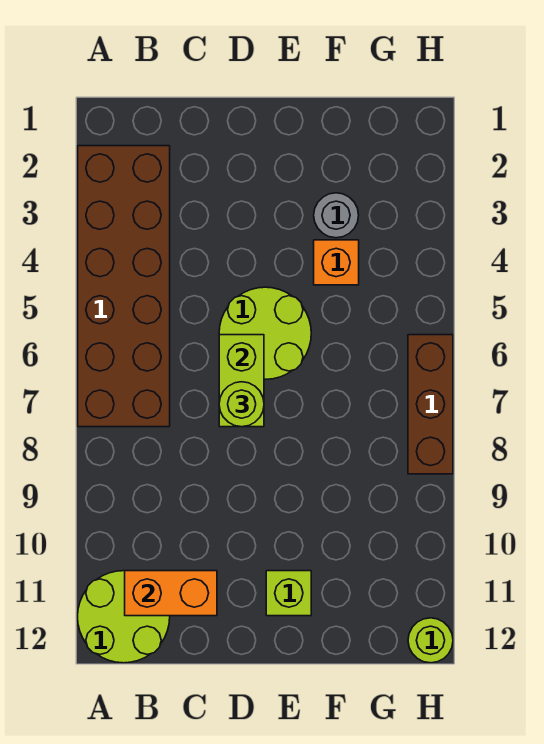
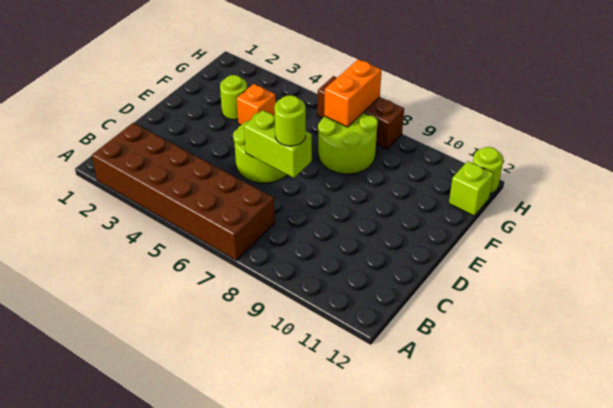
lime round brick A11:B12 level 1 -> lime round brick F7:G8 level 1
orange brick B11:C11 level 2 -> orange brick G7:H7 level 2
lime brick E11 level 1 -> lime brick G12 level 1
grey round brick F3 level 1 -> lime round brick F3 level 1

